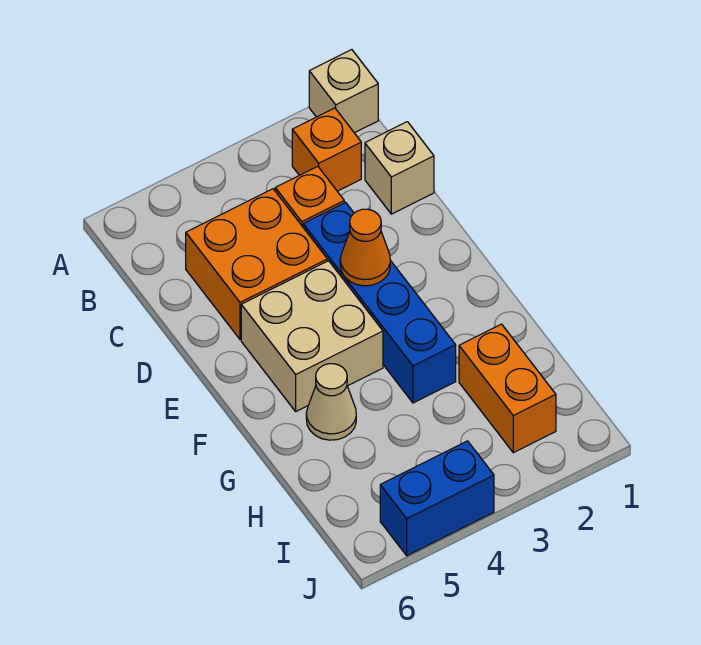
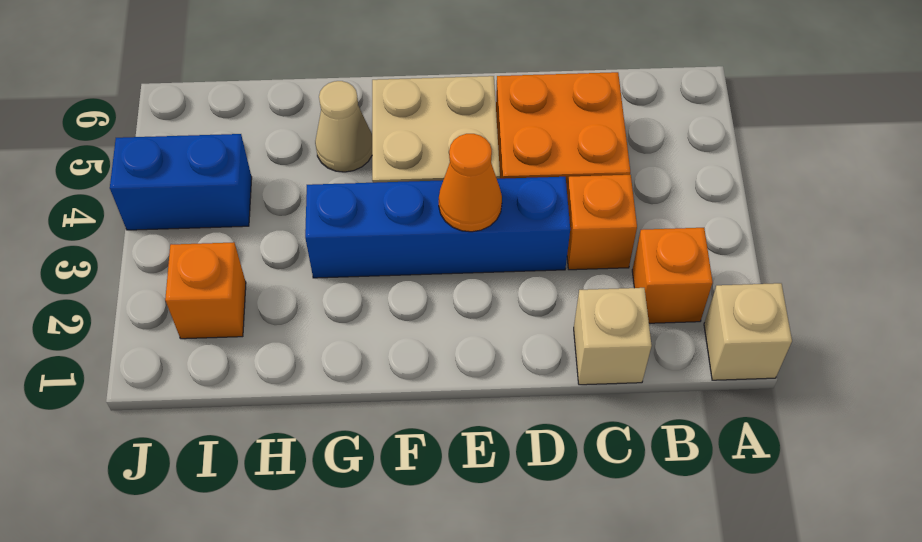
orange brick H2:I2 level 1 -> orange brick I2 level 1
blue brick J4:J5 level 1 -> blue brick I4:J4 level 1

